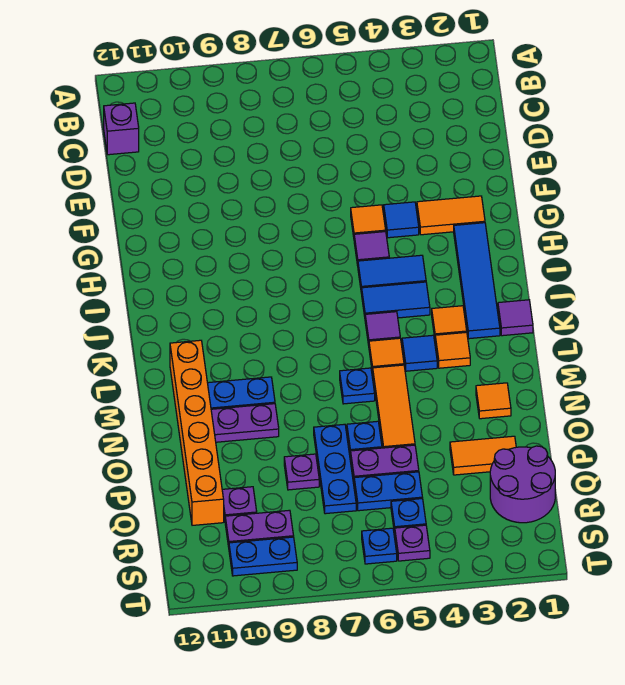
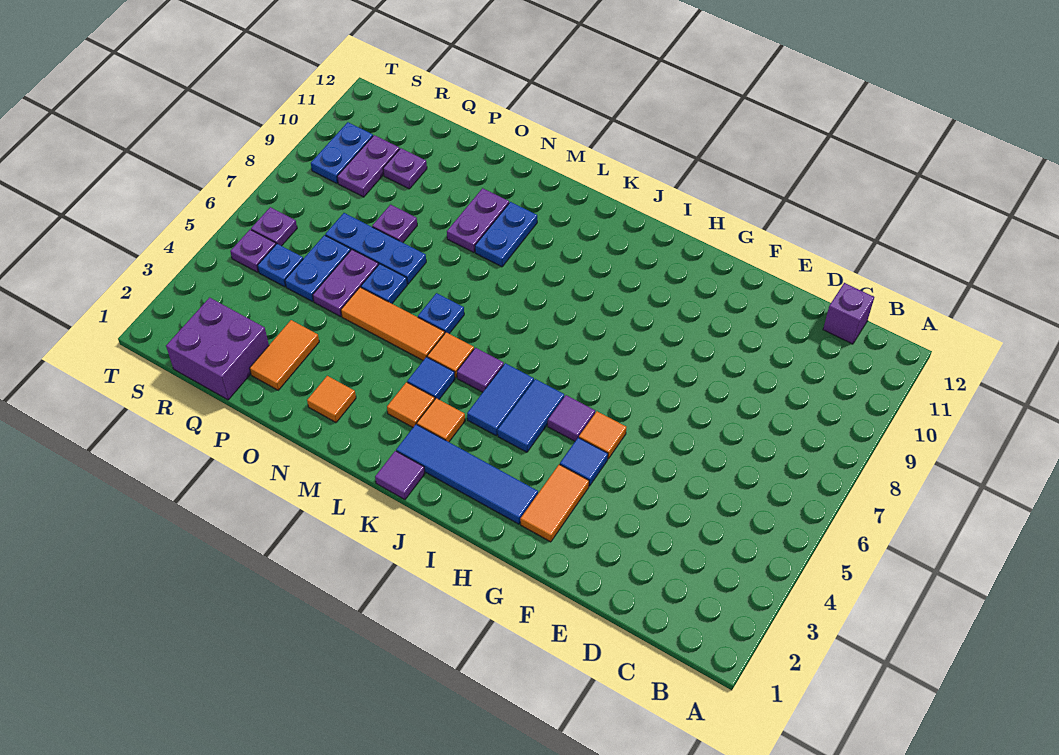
orange brick L11:Q11 level 1 -> none
purple round brick Q1:R2 level 1 -> purple brick Q1:R2 level 1
blue plate S6 level 1 -> purple plate S6 level 1

